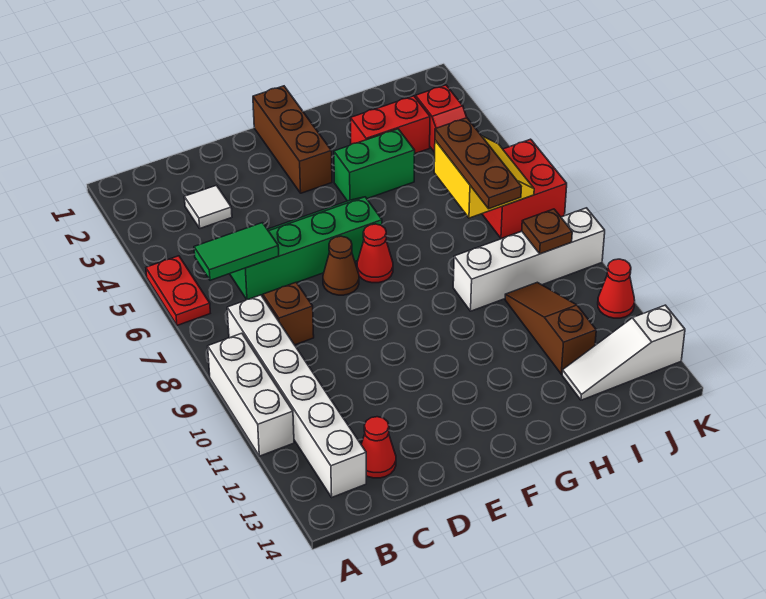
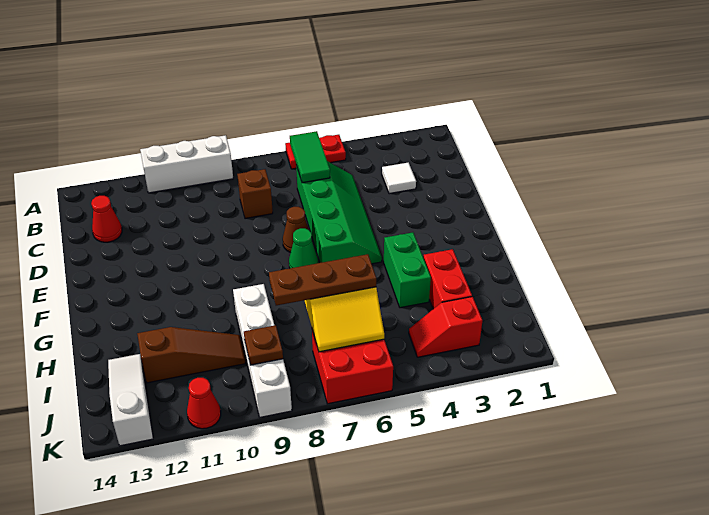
white brick B8:B13 level 1 -> none
brown brick F1:F3 level 1 -> none
red cone F7 level 1 -> green cone F7 level 1

